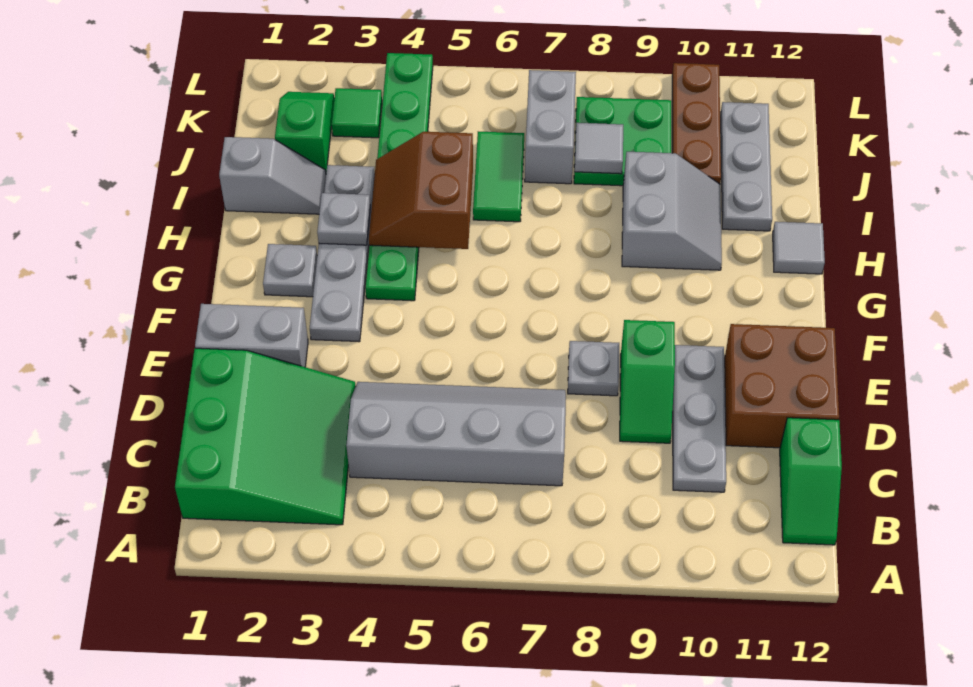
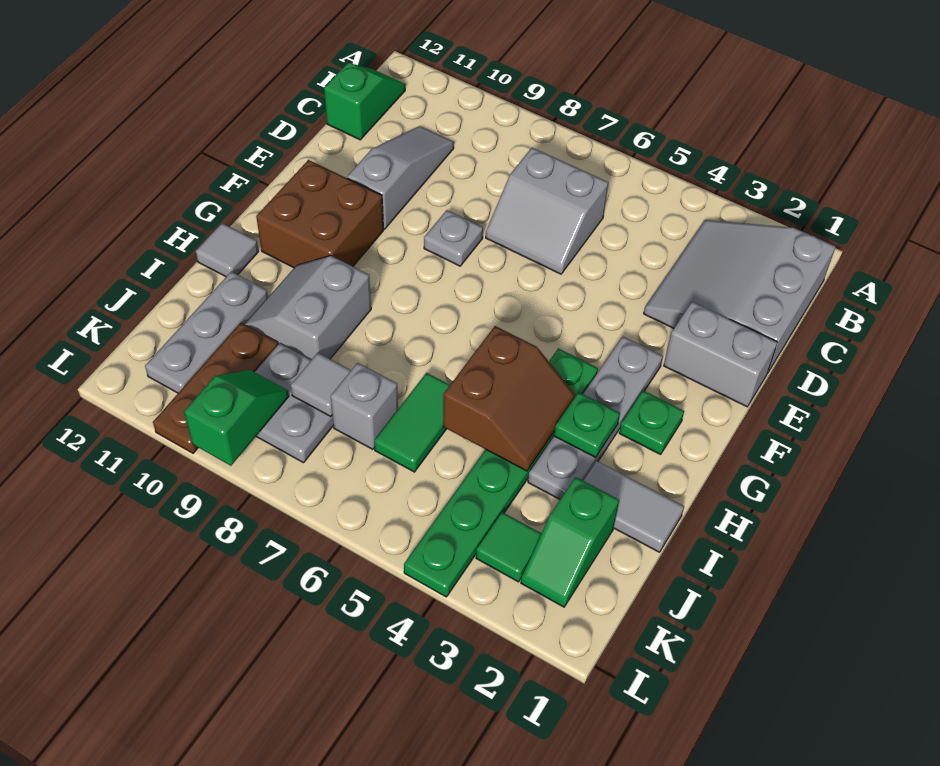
green slope B1:D3 level 1 top 1 -> grey slope B1:D3 level 1 top 1
grey slope C4:D7 level 1 top C -> grey slope C6:D7 level 1 top C
grey plate C10:E10 level 1 -> grey slope C10:E10 level 1 top E
green slope D9:E9 level 1 top E -> green slope K9:L9 level 2 top L
brown brick D11:E12 level 1 -> brown brick F10:G11 level 1
grey plate G2 level 1 -> green plate G2 level 1
grey plate H3 level 2 -> green plate H3 level 2
grey slope I1:I2 level 1 top 1 -> grey tile I1:I2 level 1
grey brick J7:K7 level 1 -> grey brick J7 level 1
green plate J8:K9 level 1 -> grey plate J8:K9 level 1

